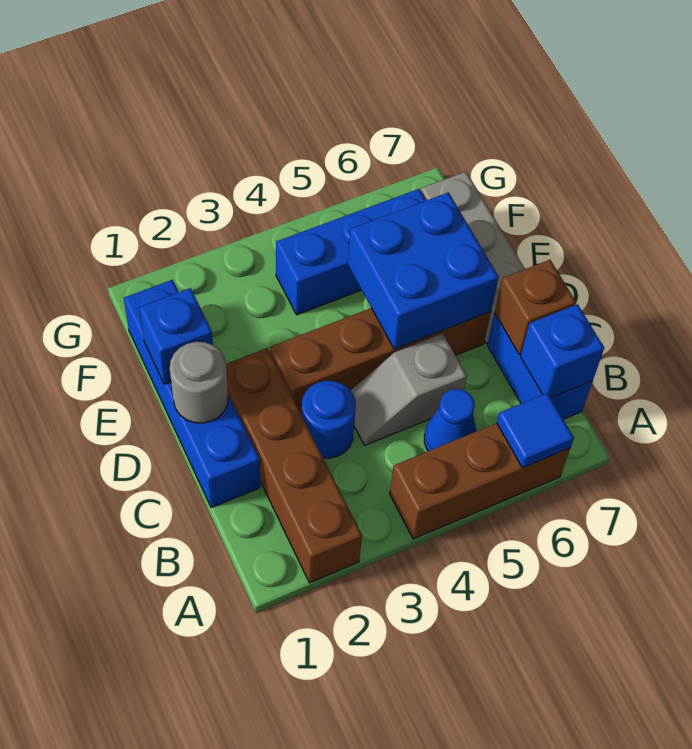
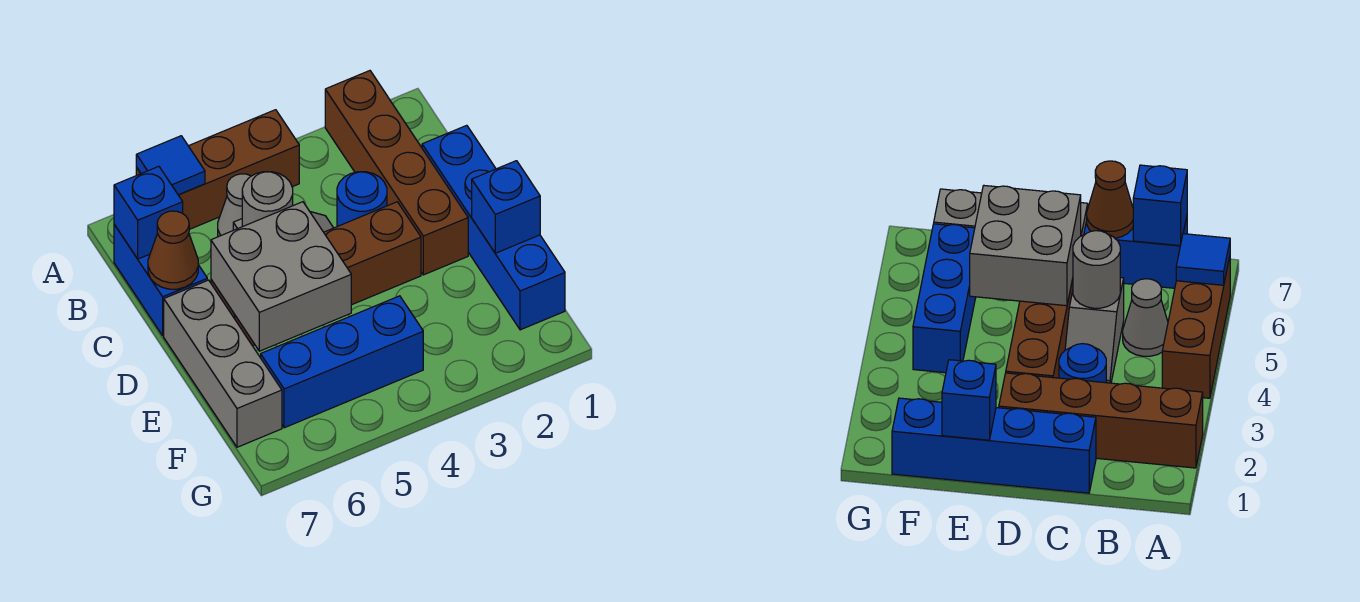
blue cone B5 level 1 -> grey cone B5 level 1
brown brick C7 level 2 -> brown cone C7 level 2
grey round brick D1 level 2 -> grey round brick C5 level 2
blue brick D5:E6 level 2 -> grey brick D5:E6 level 2

